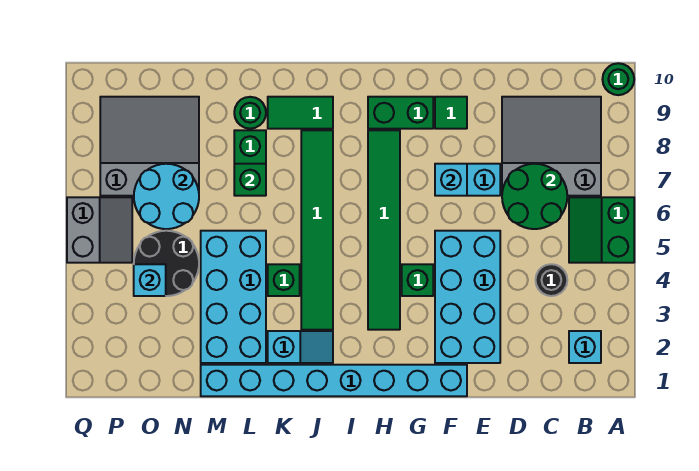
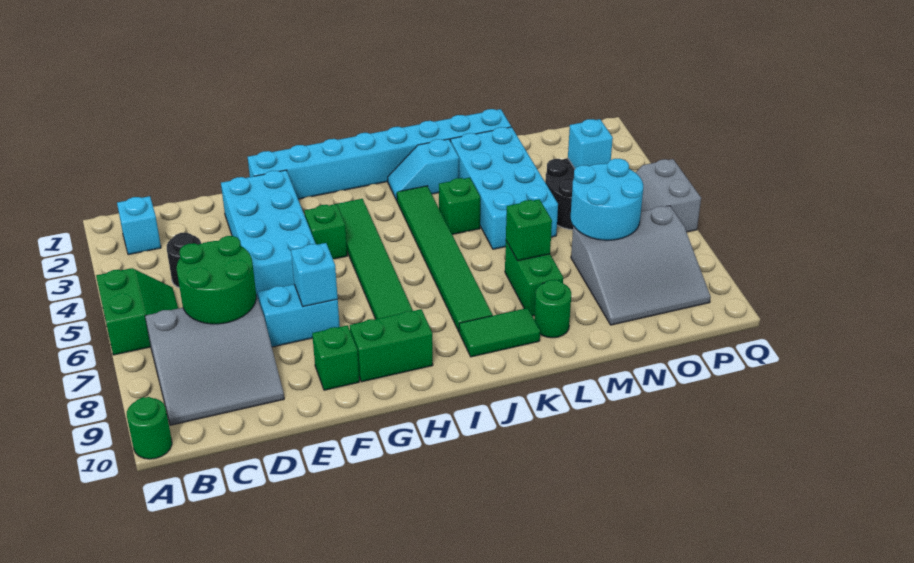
green tile F9 level 1 -> green brick F9 level 1

